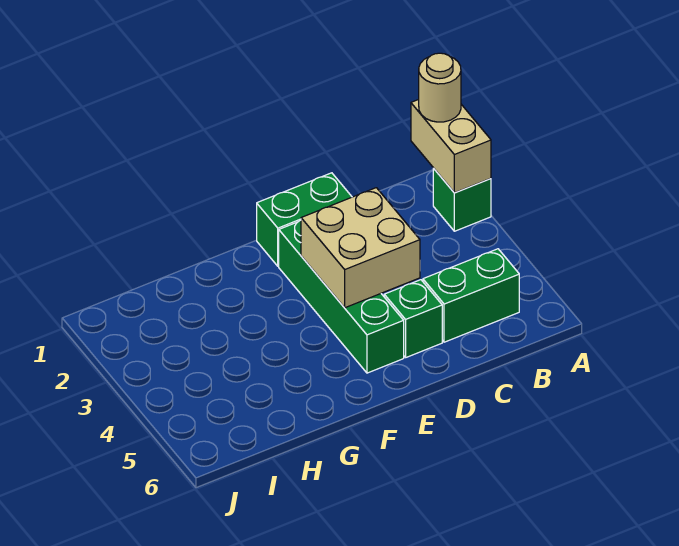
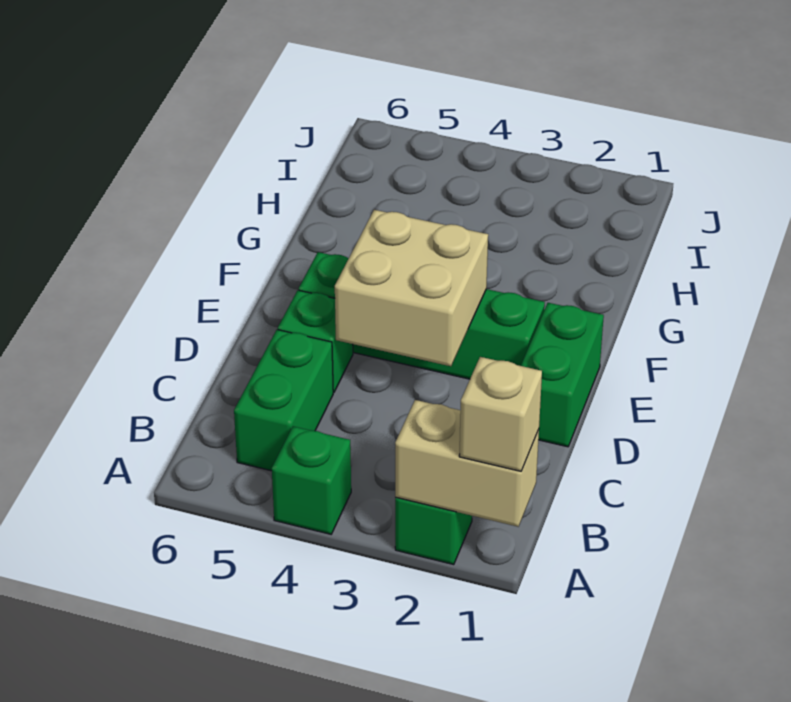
tan round brick A1 level 3 -> tan brick A1 level 3
none -> green brick A4 level 1

